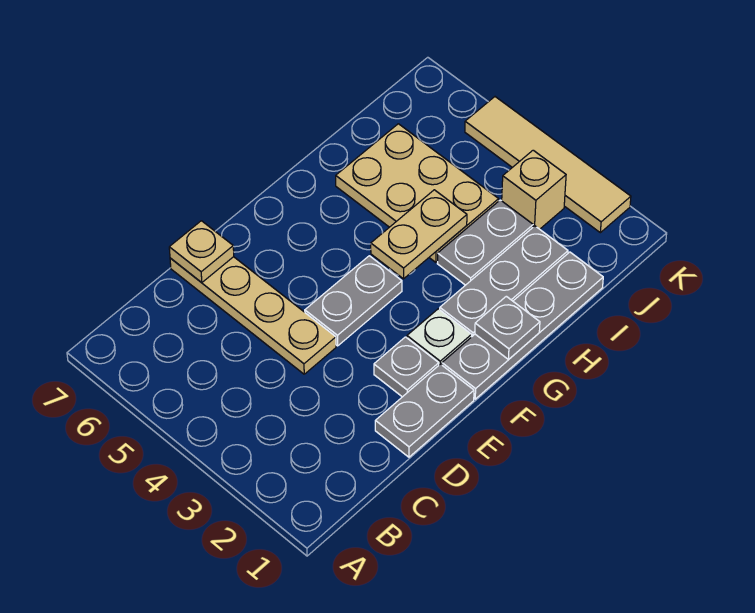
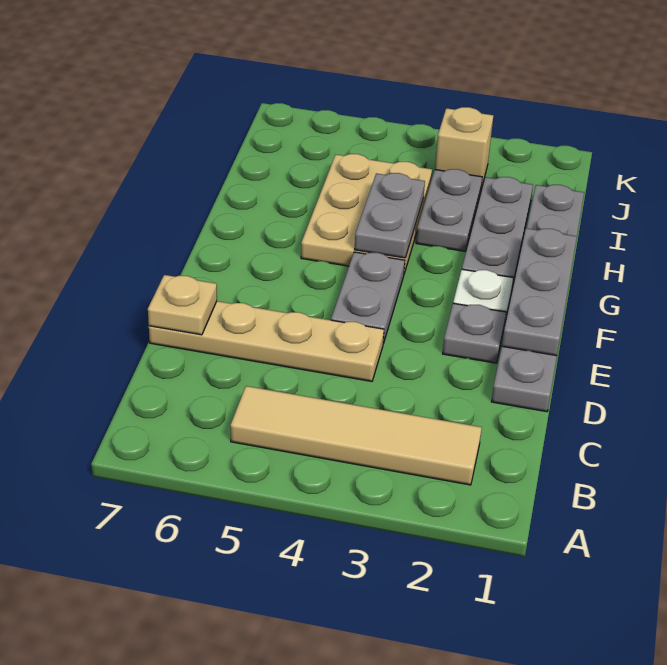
grey plate G1 level 2 -> grey plate E1:G1 level 2
tan plate G4:H4 level 2 -> grey plate G4:H4 level 2
tan plate H4:I6 level 1 -> tan plate G4:I5 level 1
tan tile K2:K5 level 1 -> tan tile B2:B5 level 1

